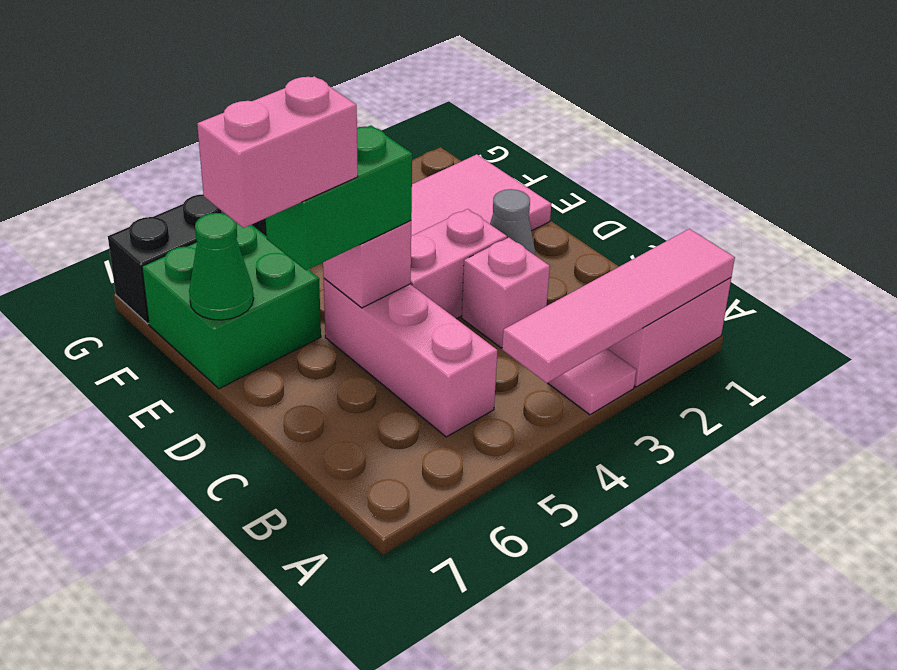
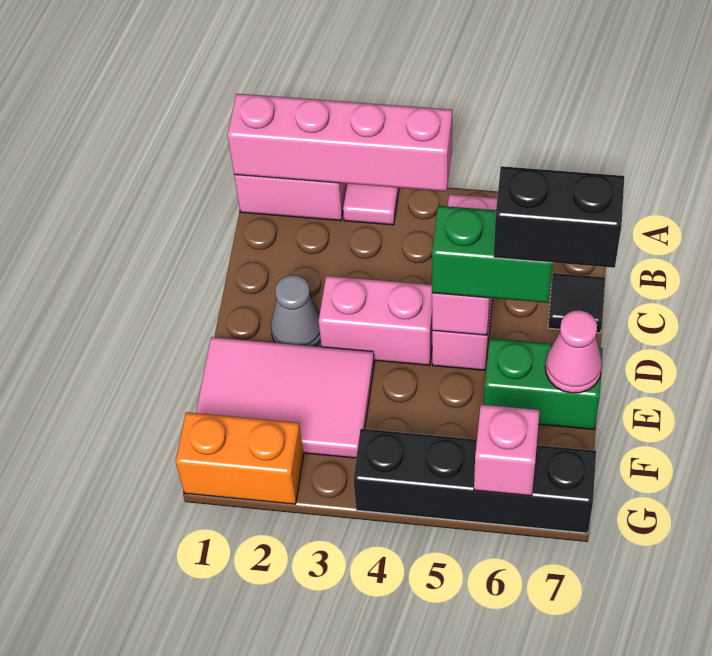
pink tile A1:A4 level 2 -> pink brick A1:A4 level 2
pink brick C3 level 1 -> pink brick G6 level 2
none -> black tile C7 level 1
pink brick D6:D7 level 4 -> black brick D6:D7 level 4
green brick E6:F7 level 1 -> green brick E6:E7 level 1
green cone E7 level 2 -> pink cone E7 level 2
none -> orange brick G1:G2 level 1

